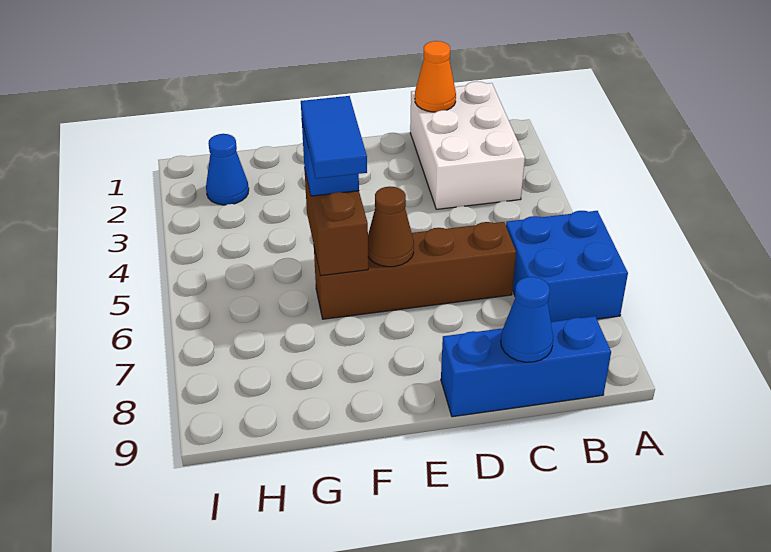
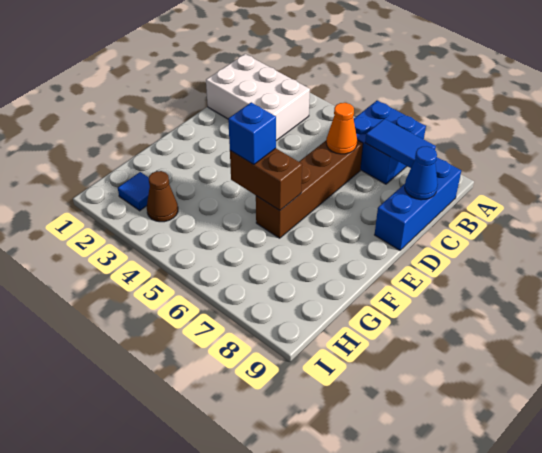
orange cone C1 level 2 -> orange cone C6 level 2
brown cone E6 level 2 -> brown cone H3 level 1
blue tile F5:F6 level 4 -> blue tile B7:B8 level 2
blue cone H2 level 1 -> blue tile H2 level 1

